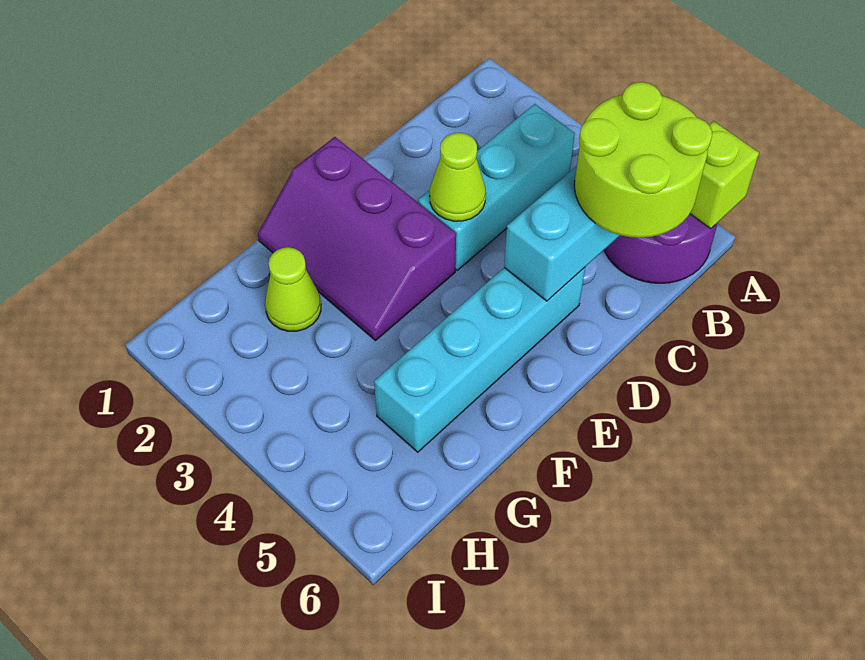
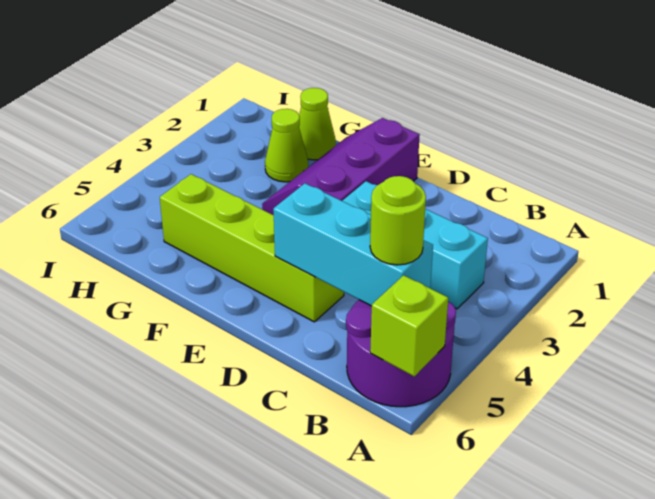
lime round brick B5:C6 level 3 -> lime round brick B5 level 3
lime cone D3 level 2 -> lime cone G1 level 1
cyan brick D5:G5 level 1 -> lime brick D5:G5 level 1

